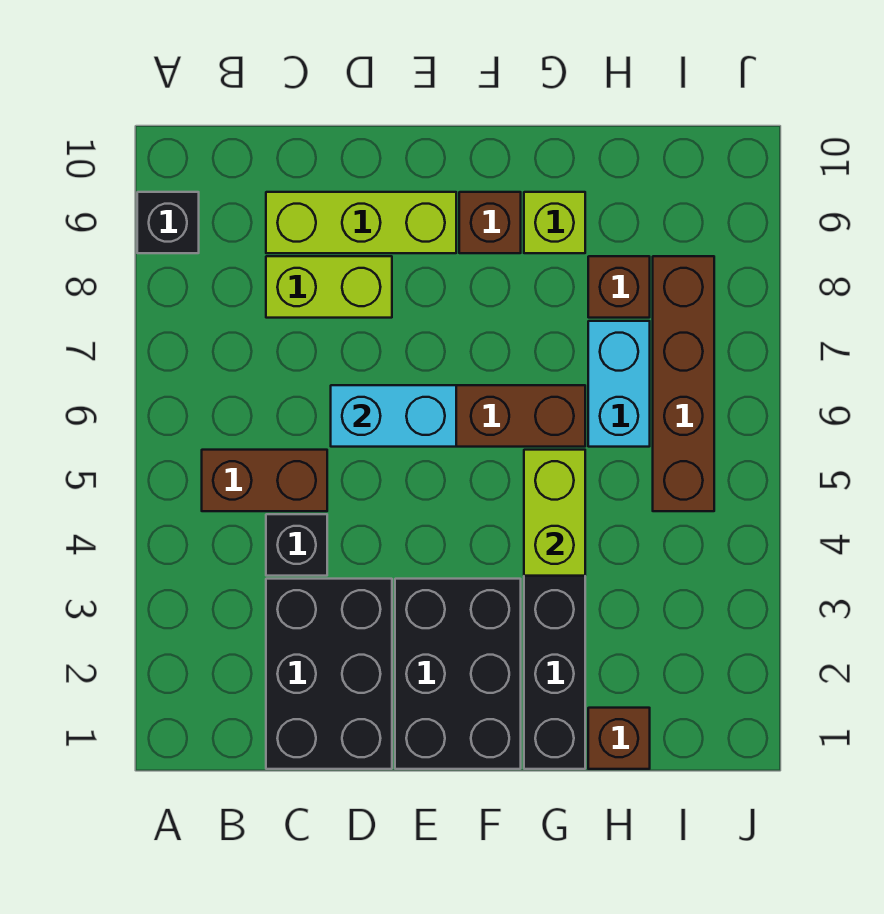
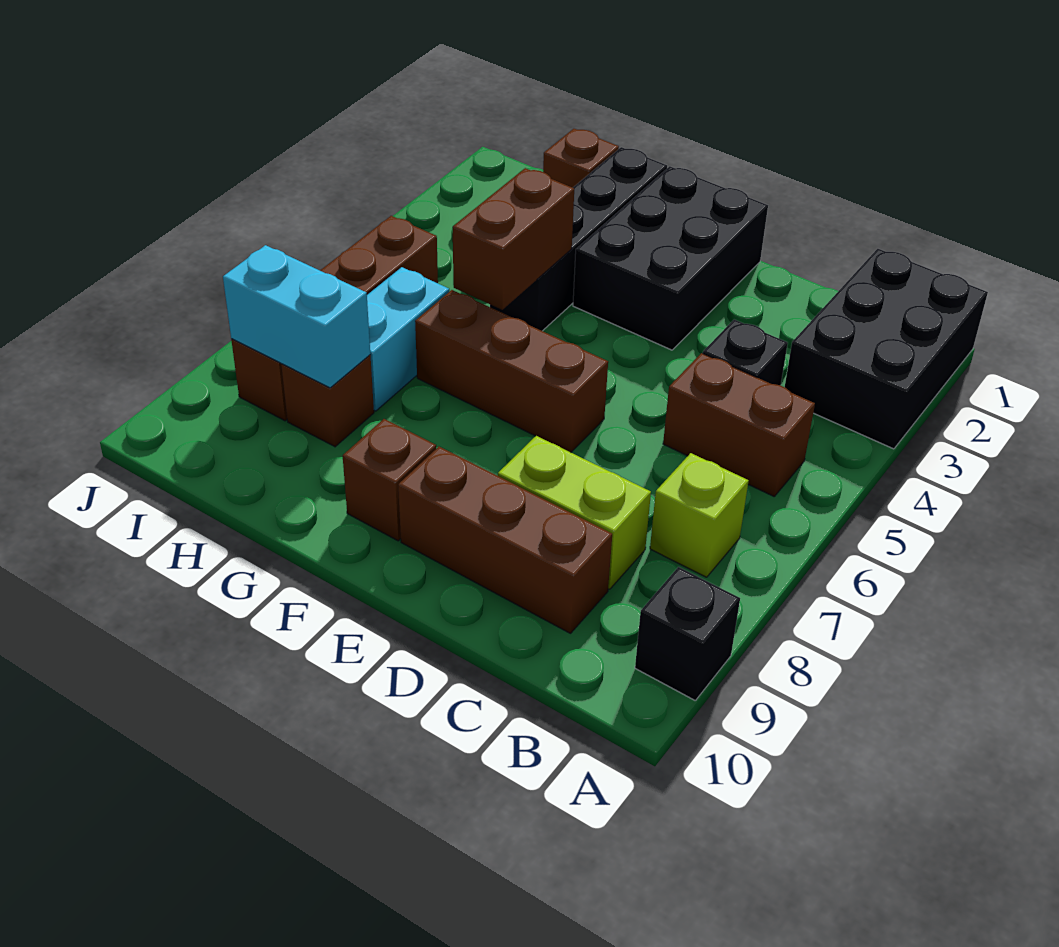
black brick C1:D3 level 1 -> black brick A1:B3 level 1
lime brick C9:E9 level 1 -> brown brick C9:E9 level 1
cyan brick D6:E6 level 2 -> cyan brick H8:I8 level 2
lime brick G4:G5 level 2 -> brown brick G4:G5 level 2
lime brick G9 level 1 -> lime brick B7 level 1

